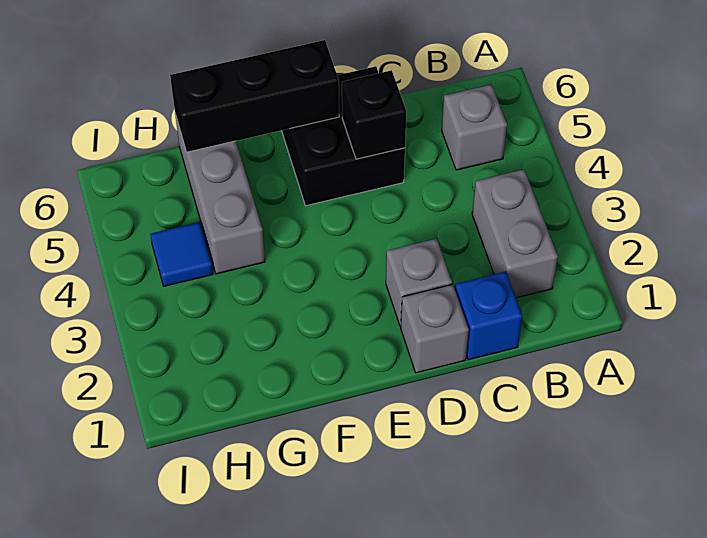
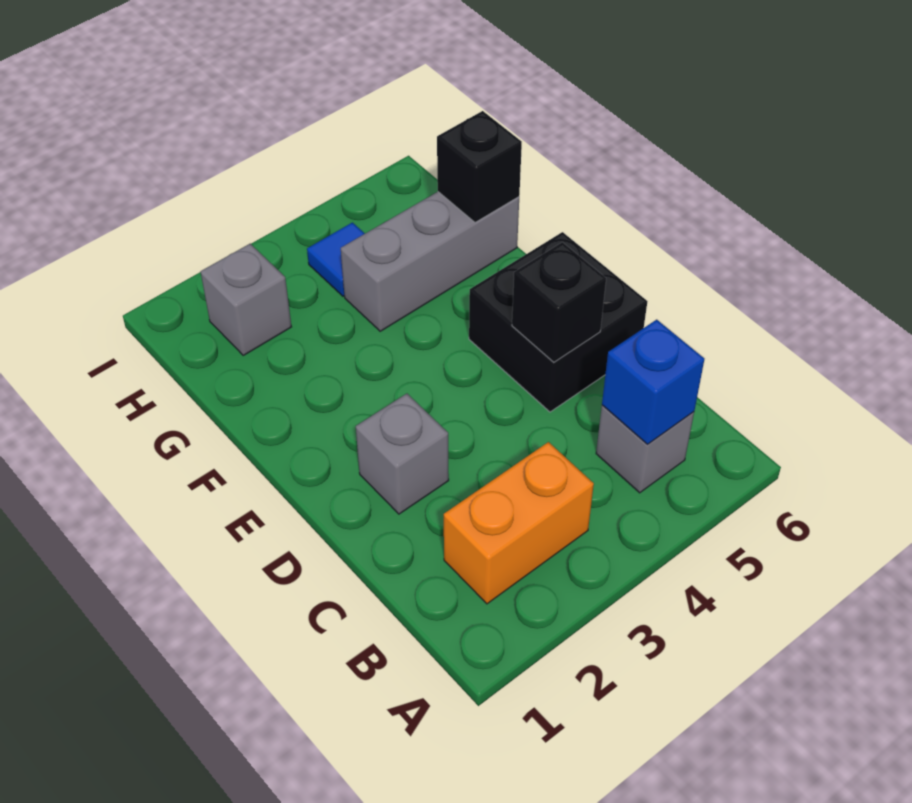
grey brick B2:B3 level 1 -> orange brick B2:B3 level 1
blue brick C1 level 1 -> blue brick B5 level 2
grey brick D1 level 1 -> grey brick H2 level 1
black brick E6:G6 level 2 -> black brick G6 level 2

